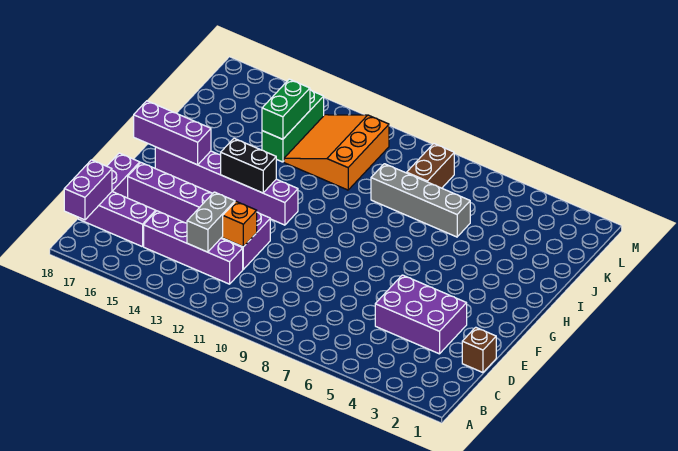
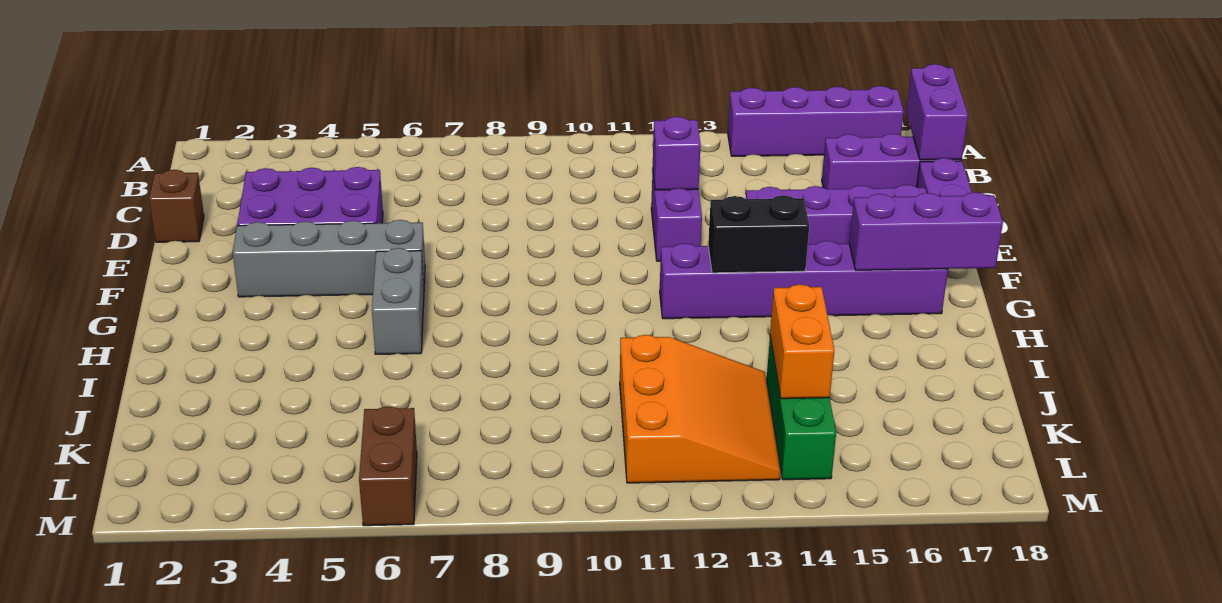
purple brick C12:C15 level 1 -> purple brick A14:A17 level 1
grey brick C13:D13 level 2 -> grey brick G6:H6 level 1
orange brick D12 level 2 -> purple brick D12 level 2
grey brick J6:J9 level 1 -> grey brick F3:F6 level 1
green brick J14:K14 level 2 -> orange brick J14:K14 level 2
brown brick K8:L8 level 1 -> brown brick L6:M6 level 1

